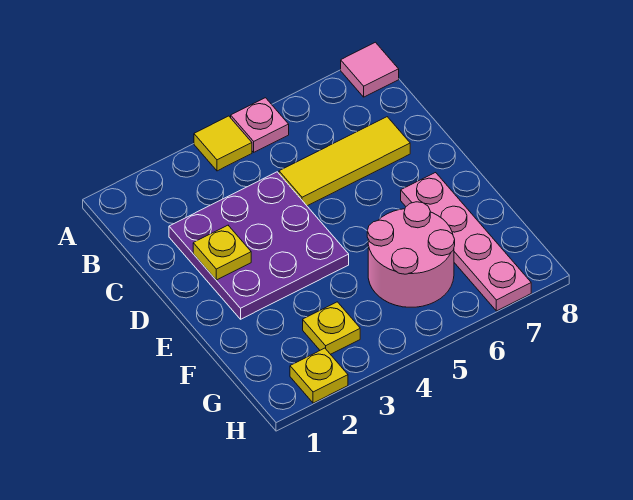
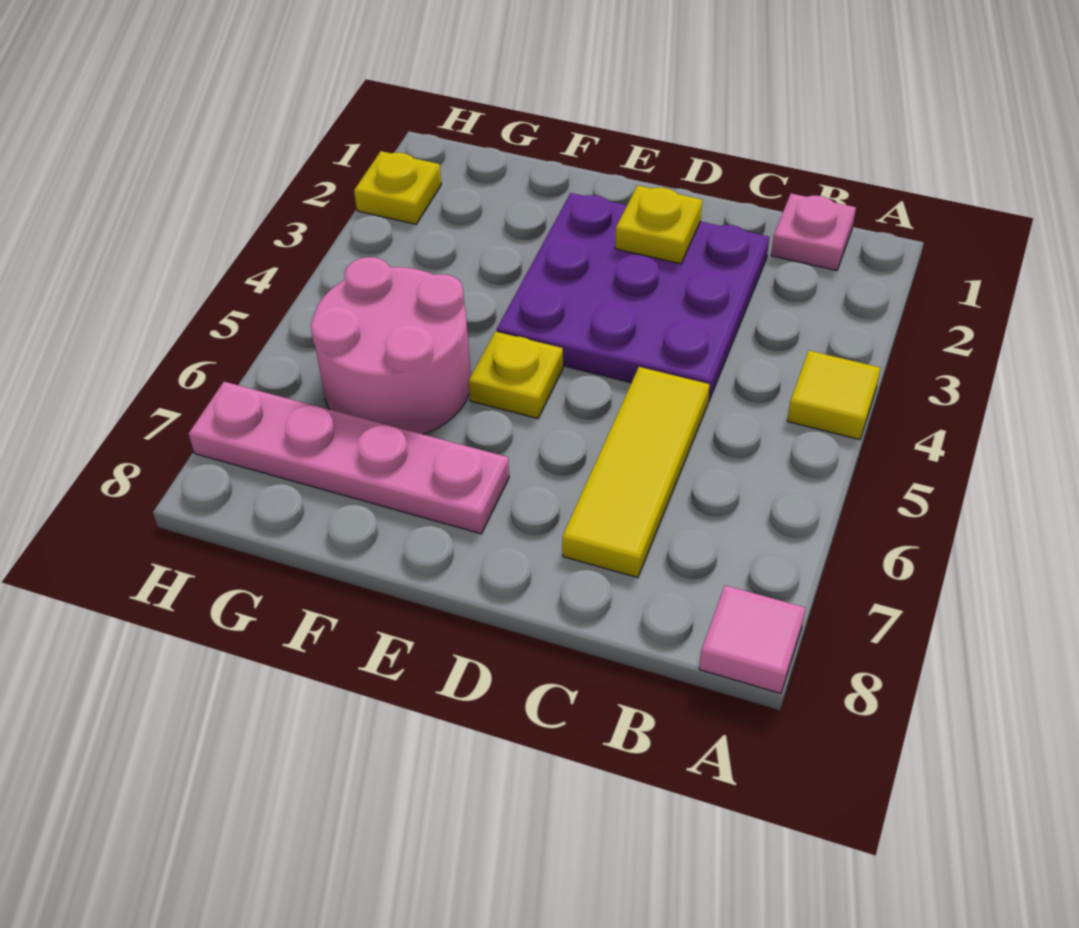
pink plate A5 level 1 -> pink plate B1 level 1
yellow plate G3 level 1 -> yellow plate E5 level 1

